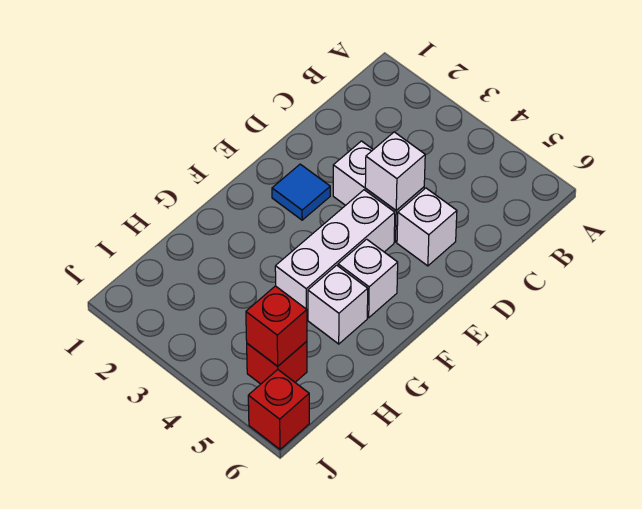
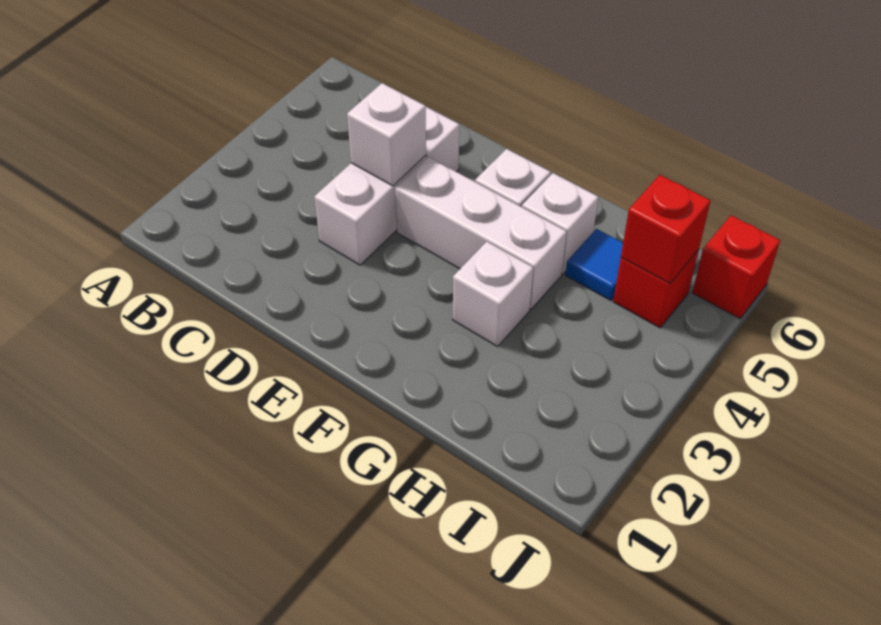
blue tile E2 level 1 -> blue tile H5 level 1
none -> white brick G3 level 1

